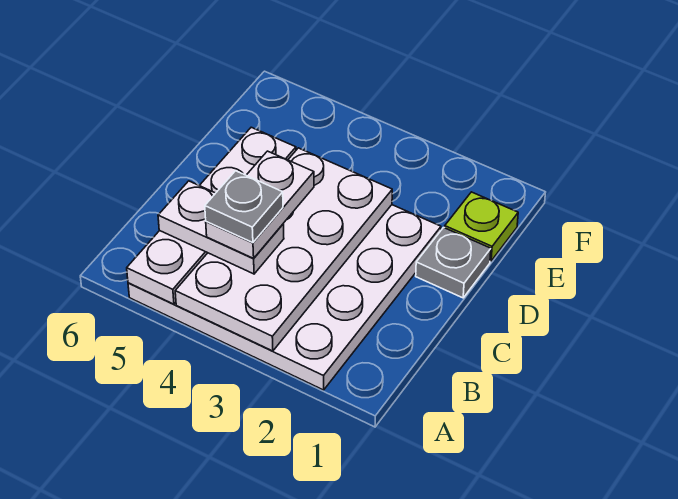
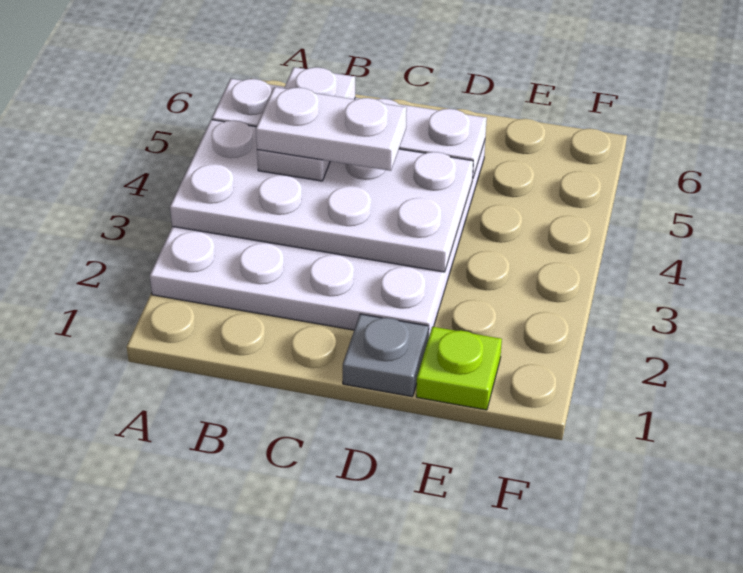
grey plate B4 level 5 -> none

